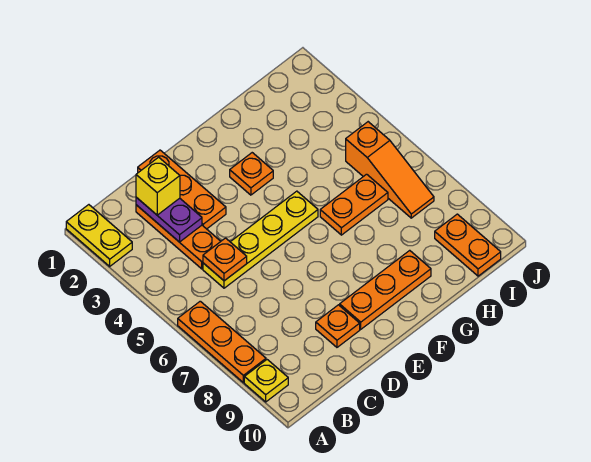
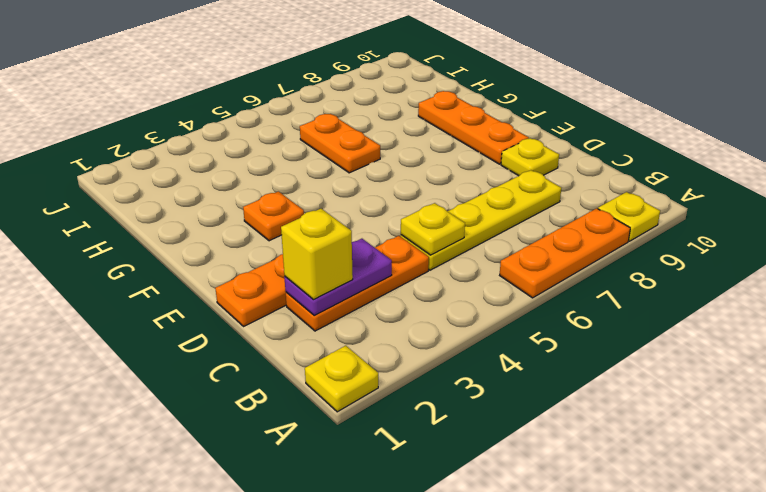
yellow plate A1:A2 level 1 -> yellow plate A1 level 1
yellow plate C5:F5 level 1 -> yellow plate C5:C8 level 1
orange plate C5 level 2 -> yellow plate C5 level 2
orange plate D9 level 1 -> yellow plate D9 level 1
orange slope I5:I7 level 1 top 5 -> none
orange plate I9:I10 level 1 -> none

